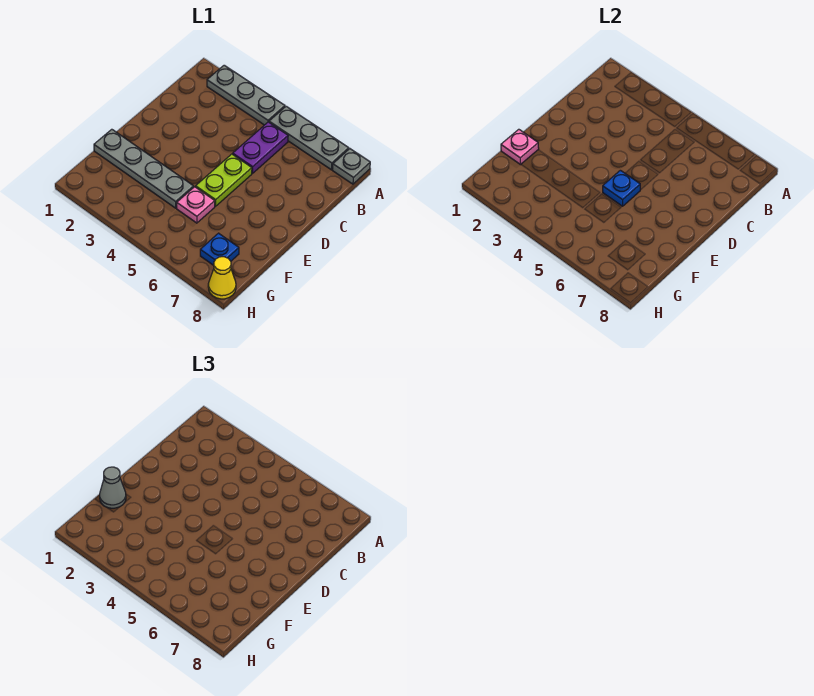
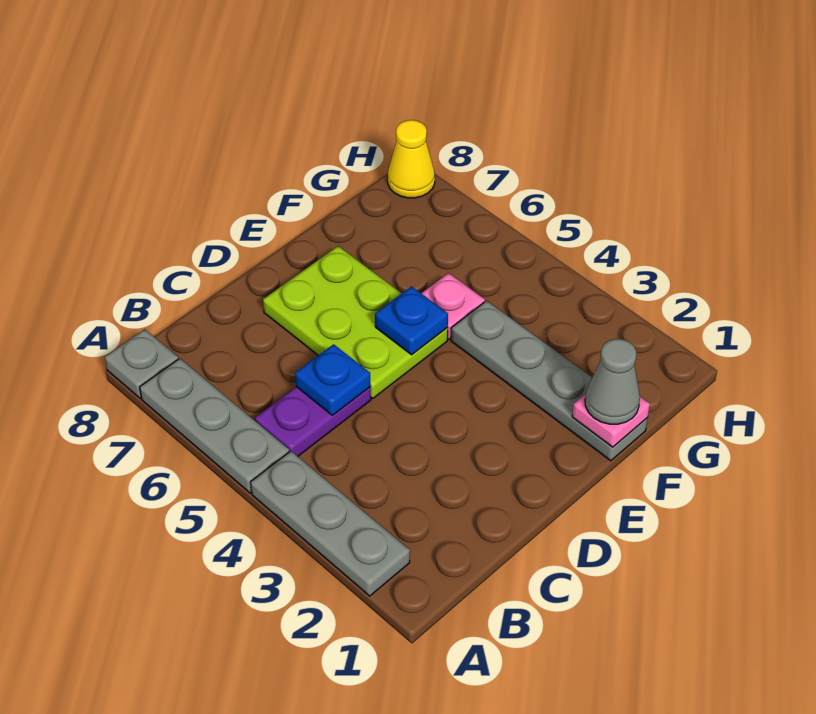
lime plate D5:E5 level 1 -> lime plate D5:E7 level 1
blue plate G7 level 1 -> blue plate C5 level 2

